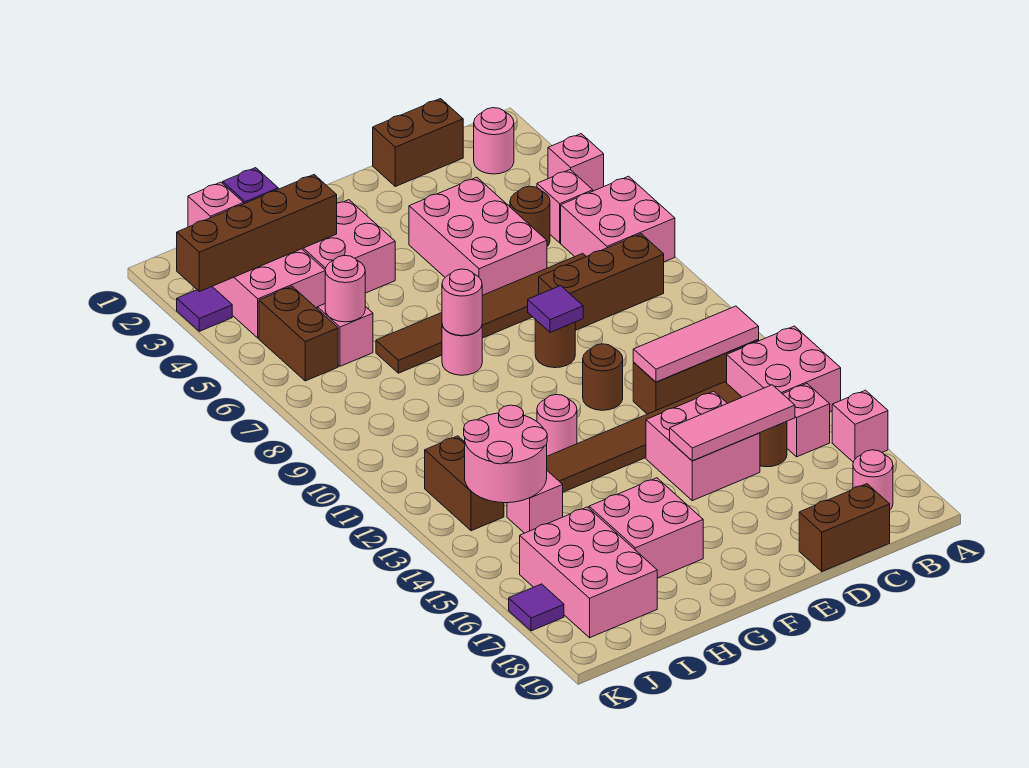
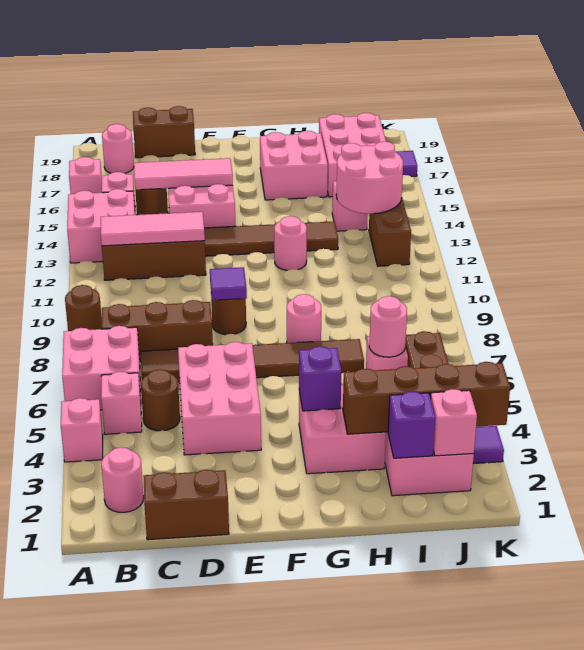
brown round brick E11 level 1 -> brown round brick A9 level 1
none -> purple brick G4 level 2
pink round brick G8 level 2 -> none

